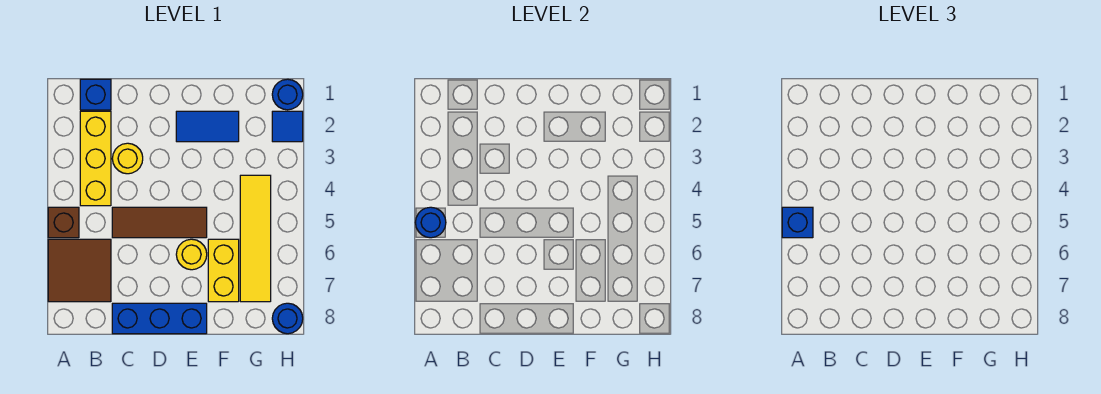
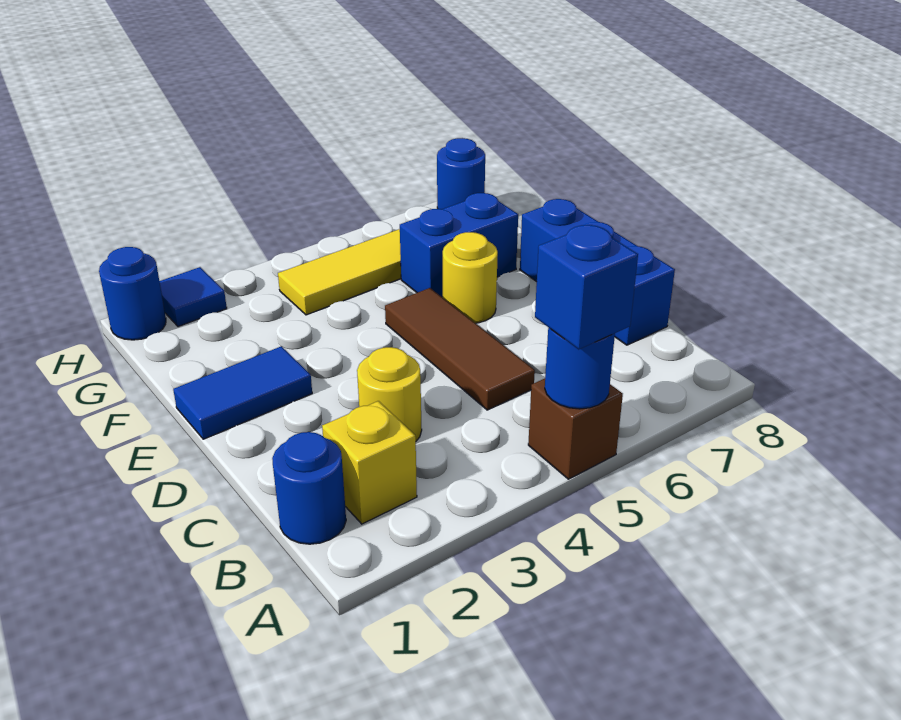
brown tile A6:B7 level 1 -> none
blue brick B1 level 1 -> blue round brick B1 level 1
yellow brick B2:B4 level 1 -> yellow brick B2 level 1
blue tile E2:F2 level 1 -> blue tile E1:E2 level 1
yellow brick F6:F7 level 1 -> blue brick F6:F7 level 1

